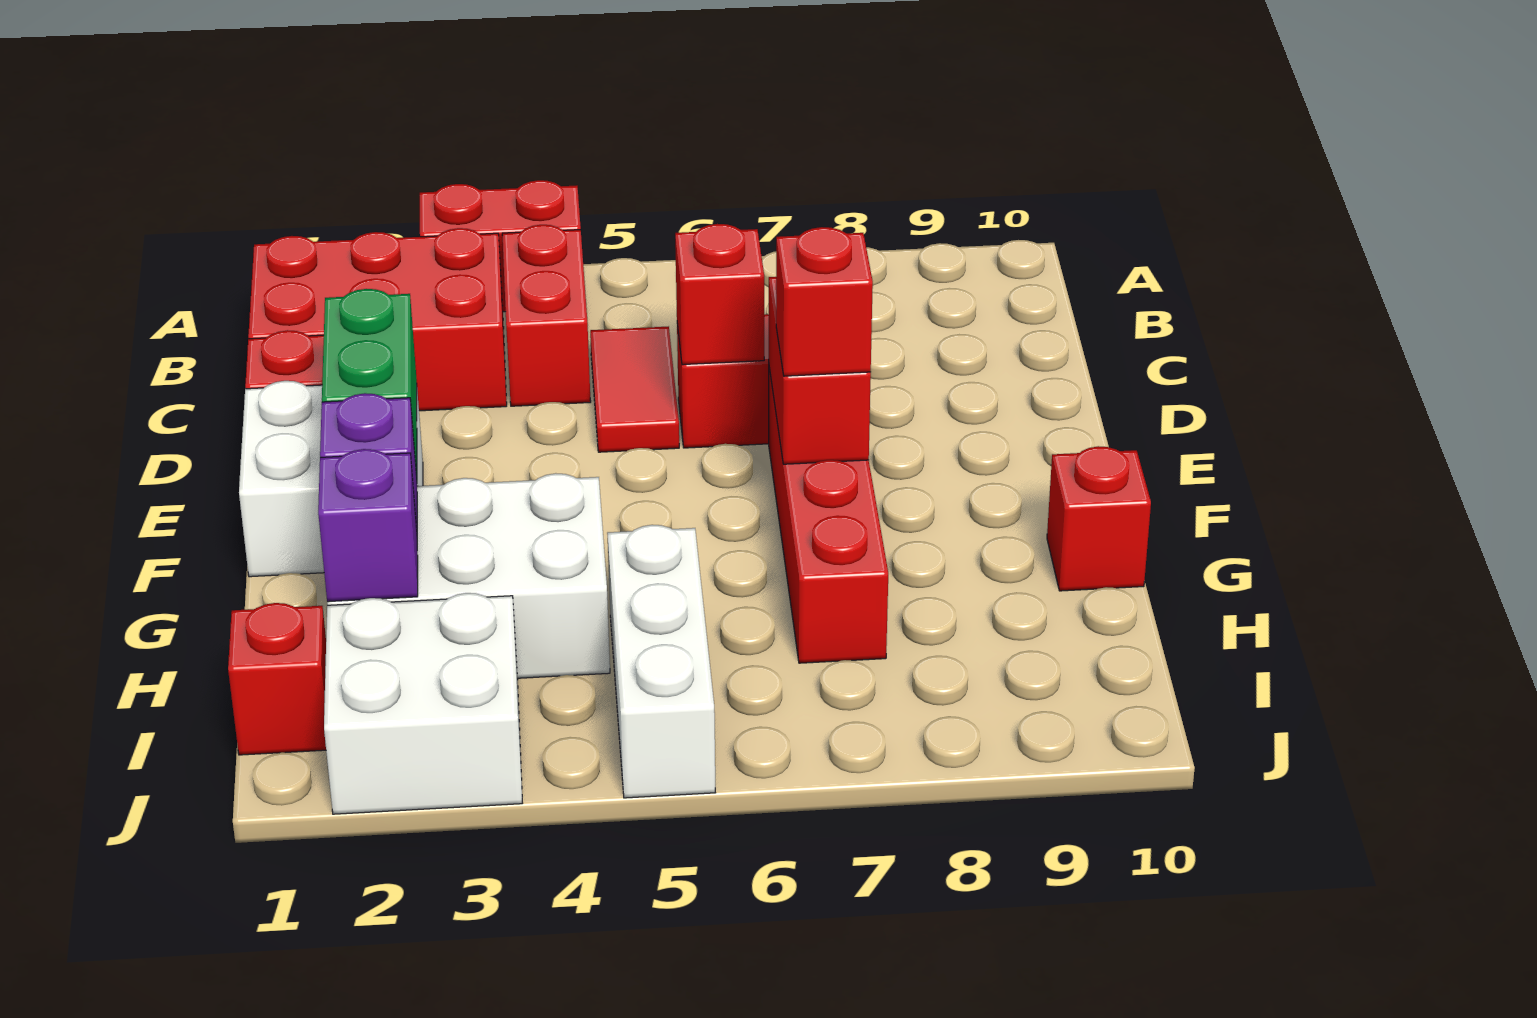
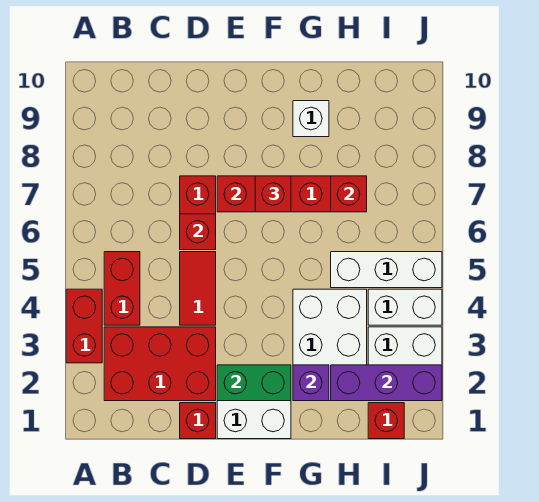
red brick B1:C3 level 1 -> red brick B2:D3 level 1
red brick B4:C4 level 1 -> red brick B4:B5 level 1
red tile C5:D5 level 1 -> red tile D4:D5 level 1
none -> white brick G9 level 1
red brick G10 level 1 -> red brick H7 level 2
purple brick H2 level 2 -> purple brick H2:J2 level 2
none -> white brick I4:J4 level 1

